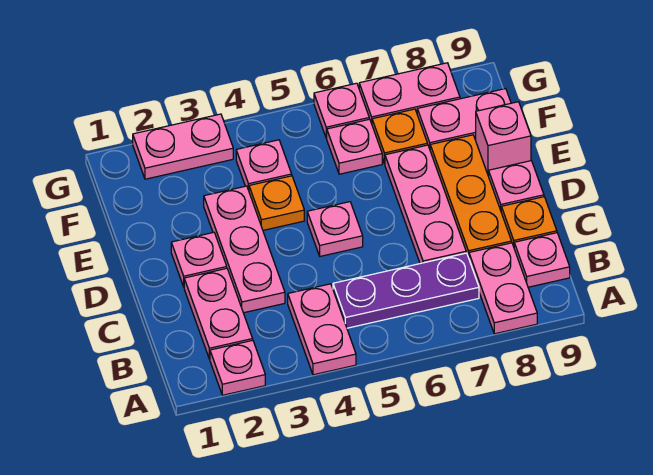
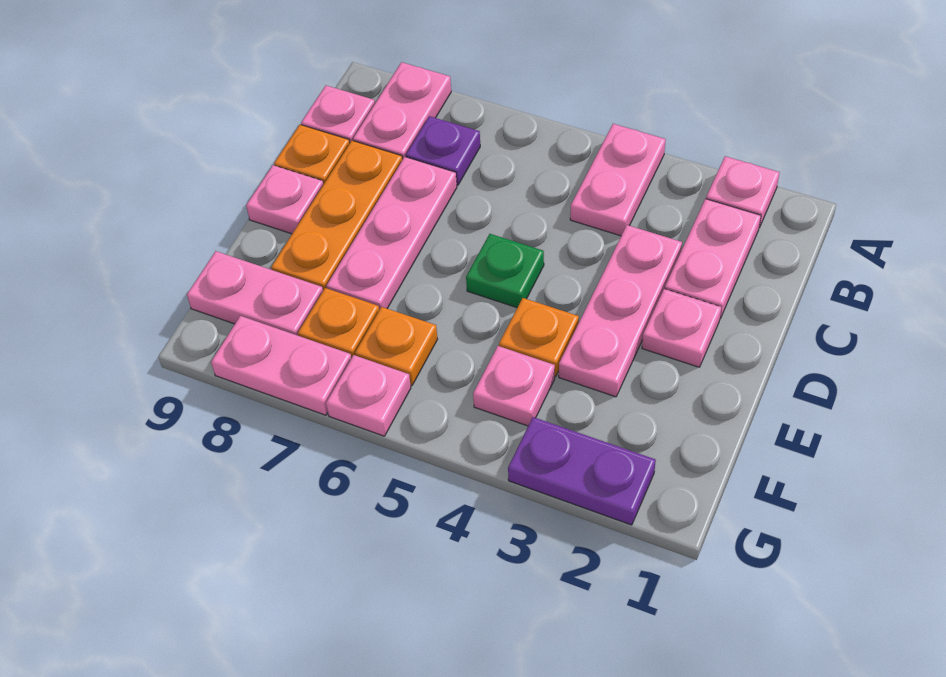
purple plate B5:B7 level 1 -> purple plate B7 level 1
pink plate D5 level 1 -> green plate D5 level 1
pink brick E9 level 1 -> none
pink plate F6 level 1 -> orange plate F6 level 1
pink plate G2:G3 level 1 -> purple plate G2:G3 level 1

